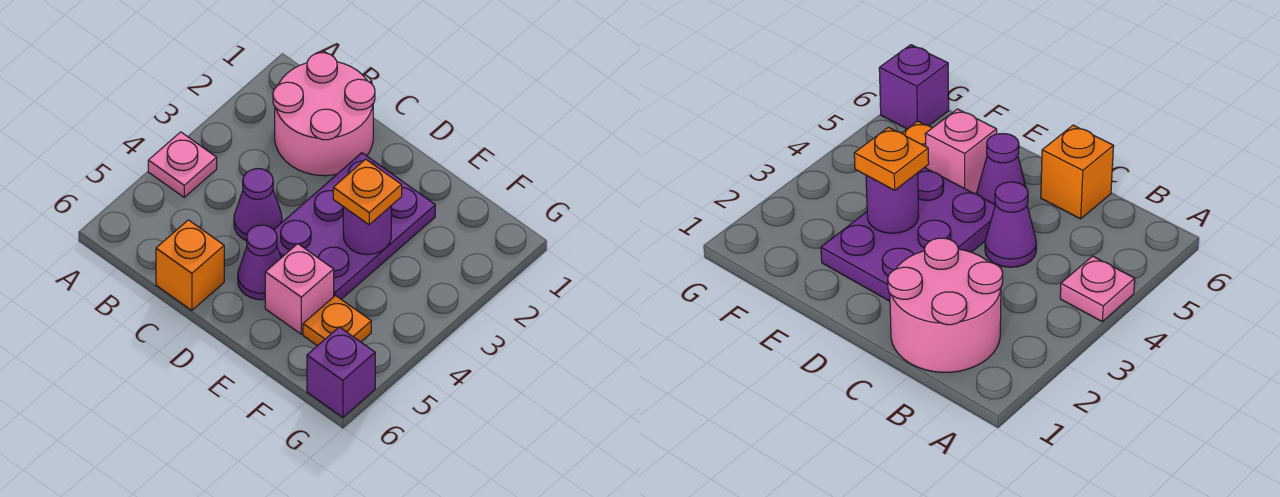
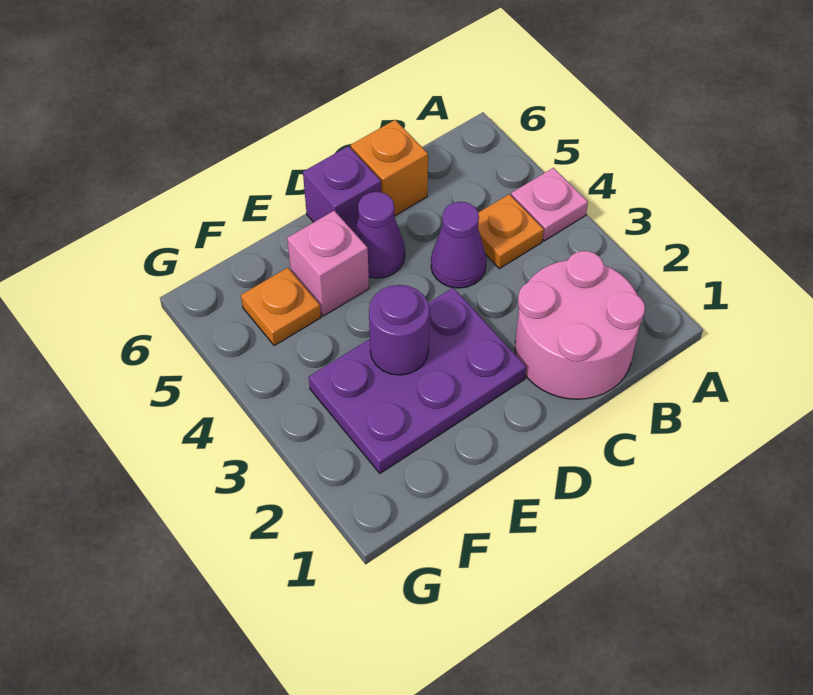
purple plate D2:E4 level 1 -> purple plate D2:F3 level 1
orange plate E3 level 3 -> orange plate B4 level 1
purple brick G6 level 1 -> purple brick D6 level 1

